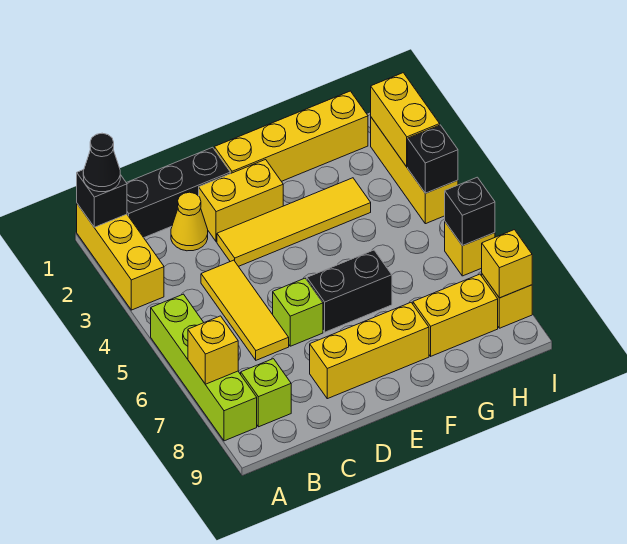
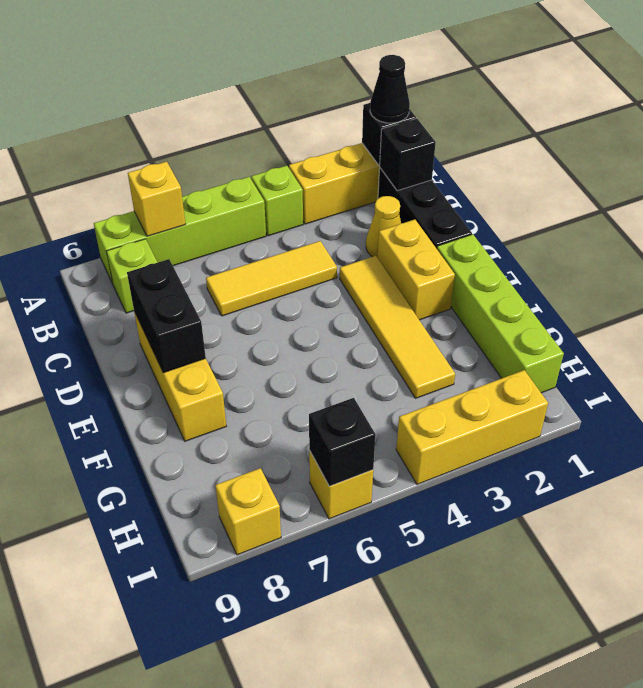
lime brick D6 level 1 -> lime brick A4 level 1
yellow brick E1:H1 level 1 -> lime brick E1:H1 level 1
black brick E6:F6 level 1 -> black brick D8:E8 level 2
yellow brick G8:H8 level 1 -> none
yellow brick I2:I3 level 2 -> none
black brick I4 level 2 -> black brick B1 level 2
yellow brick I8 level 2 -> none

